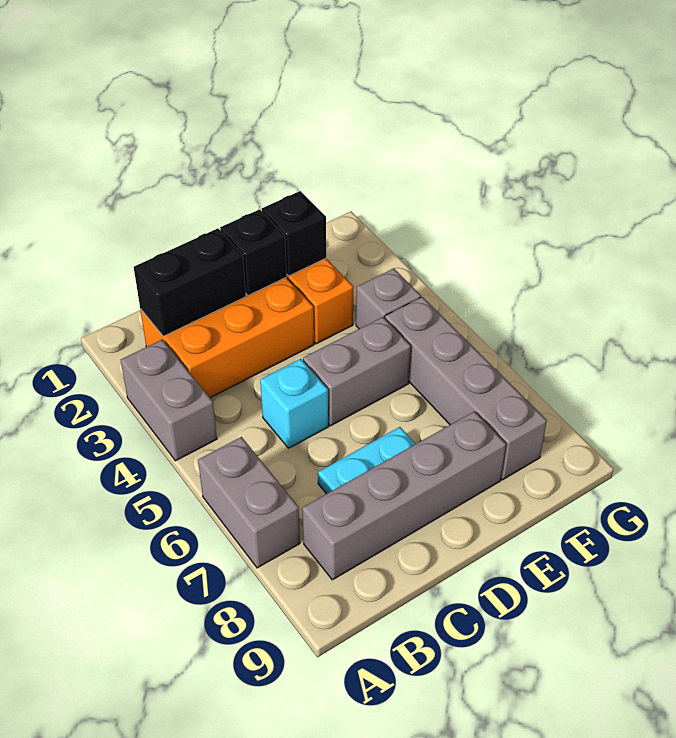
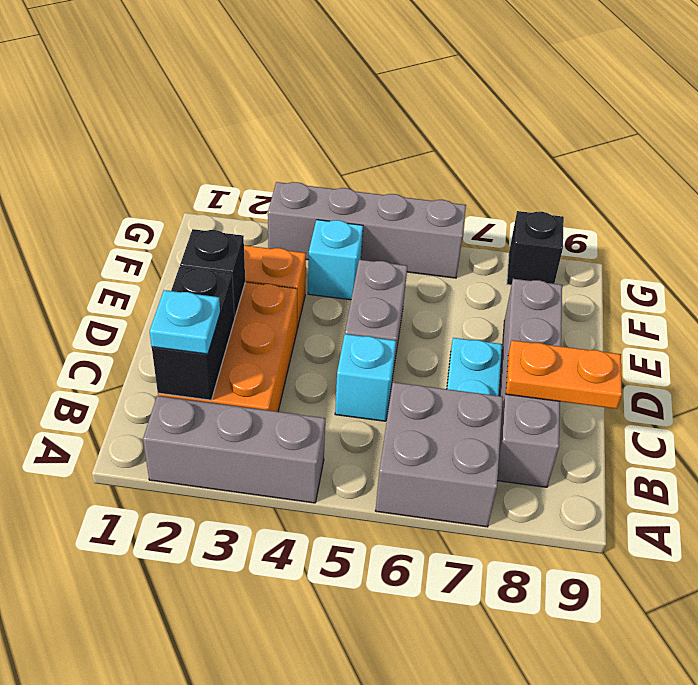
grey brick A3:A4 level 1 -> grey brick A2:A4 level 1
grey brick A6:A7 level 1 -> grey brick A6:B7 level 1
none -> cyan plate B2 level 3
none -> orange plate C8:C9 level 2
black brick E2 level 2 -> black brick G8 level 1
grey brick F4 level 1 -> cyan brick F4 level 1
grey brick F5:F8 level 1 -> grey brick G3:G6 level 1

